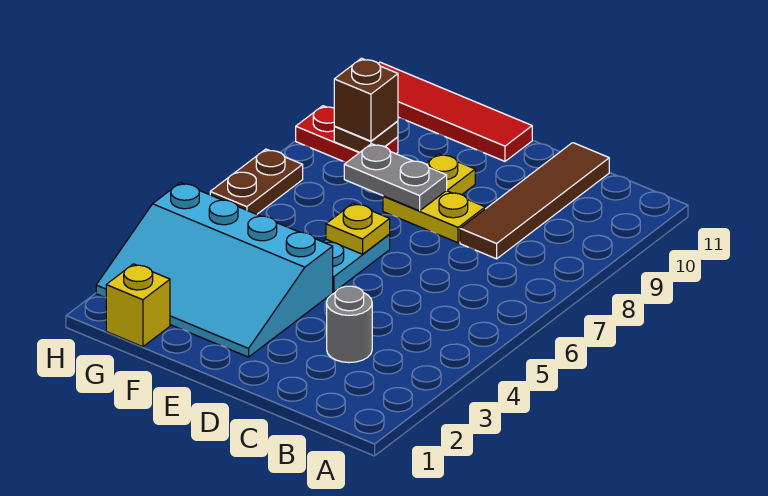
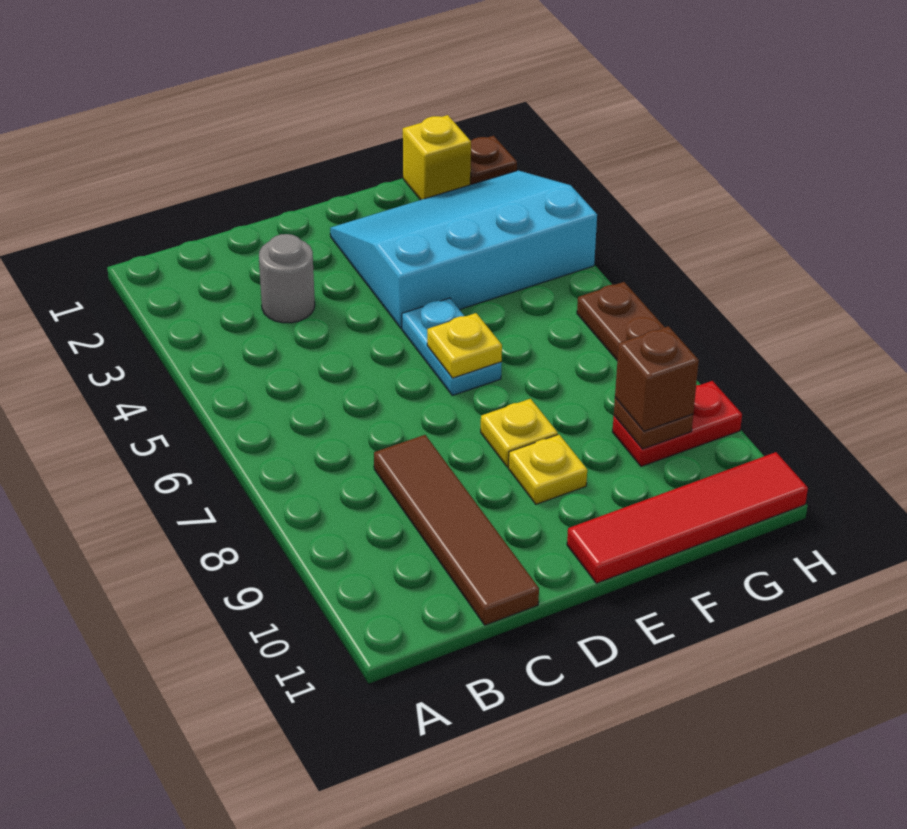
yellow plate D8:E8 level 1 -> yellow plate E8 level 1
grey plate E8:F8 level 2 -> none
none -> brown plate H1 level 1

